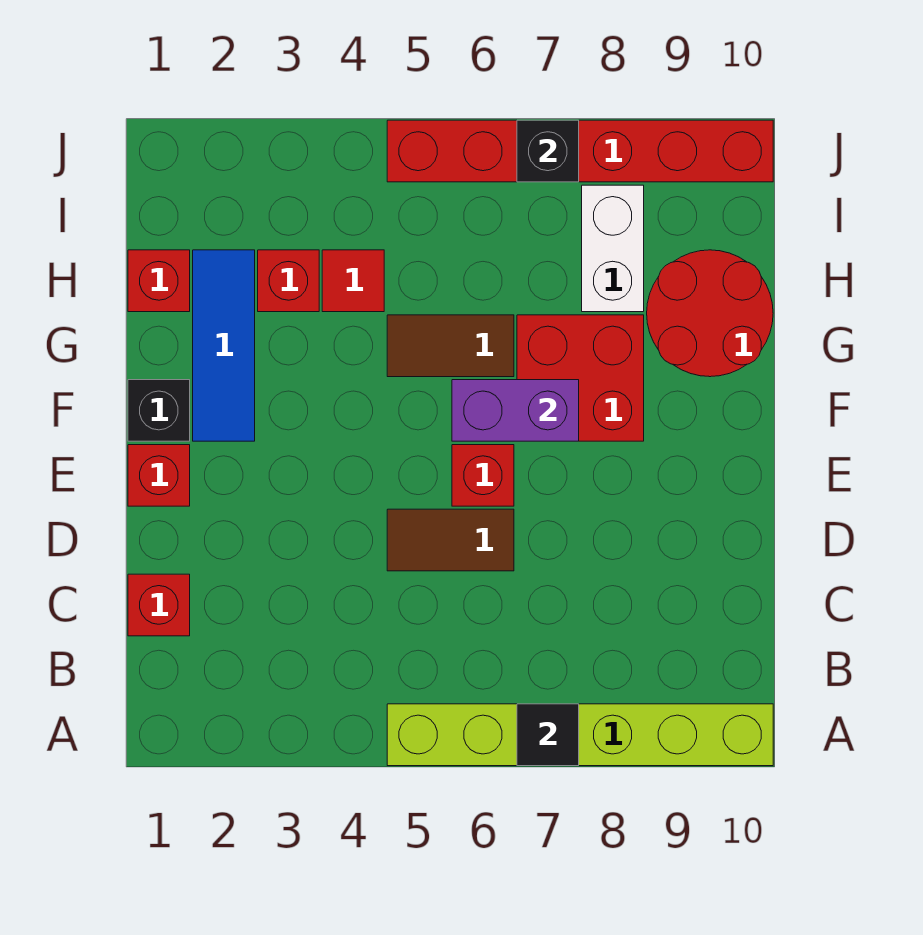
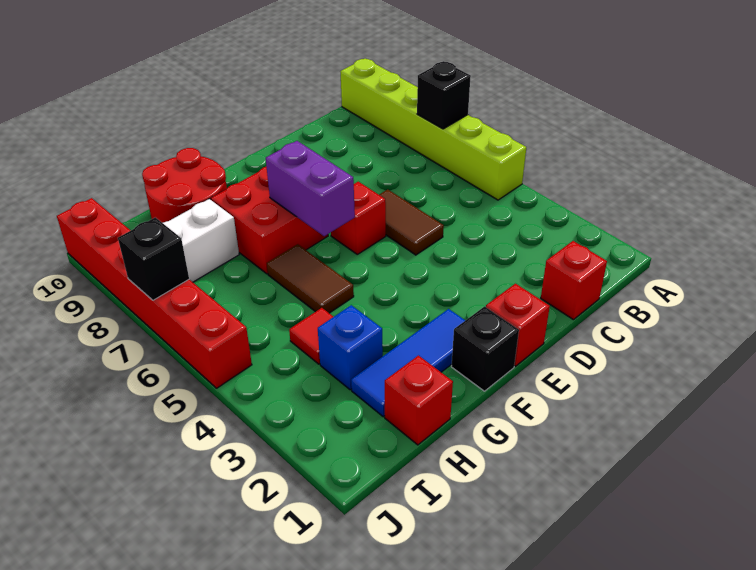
black tile A7 level 2 -> black brick A7 level 2
red brick H3 level 1 -> blue brick H3 level 1

